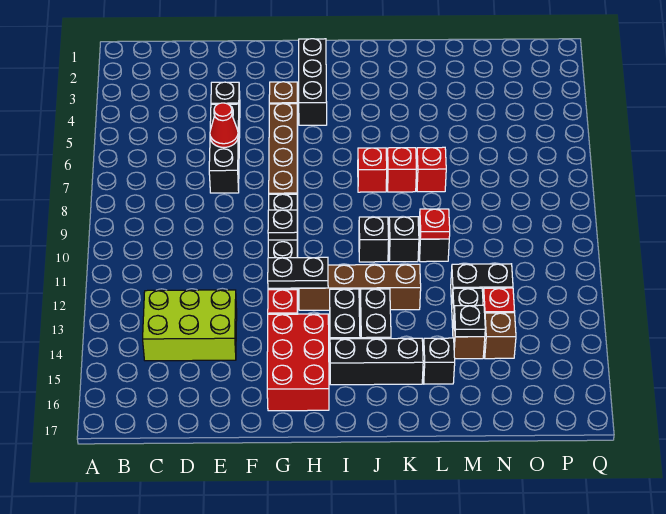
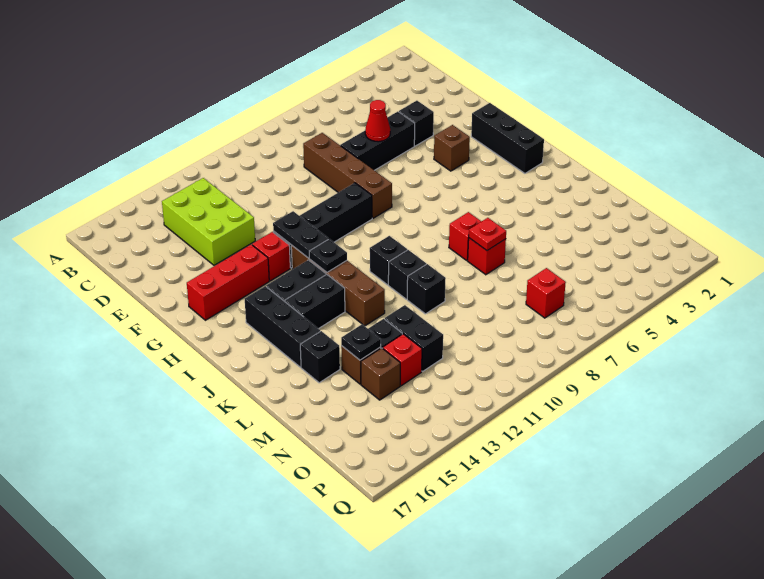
brown brick G5:G8 level 1 -> brown brick D8:G8 level 1
black plate G10 level 2 -> black plate I12 level 2
red brick G14:H16 level 1 -> red brick G14:G16 level 1
black brick H2:H4 level 1 -> black brick G2:I2 level 1
red brick J7 level 1 -> red brick O7 level 1
red plate L10 level 2 -> red plate L7 level 2

